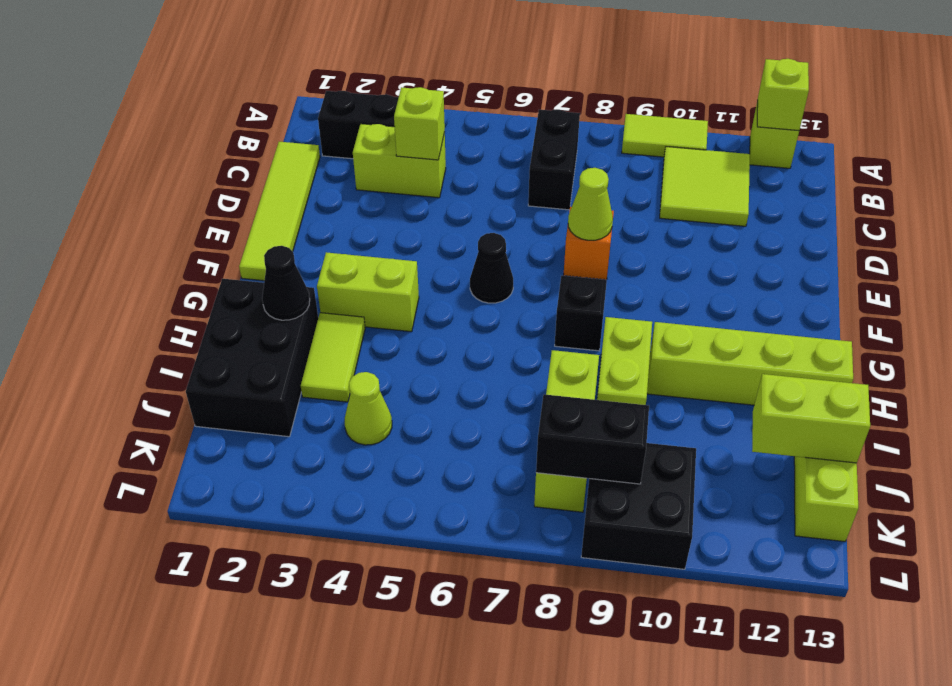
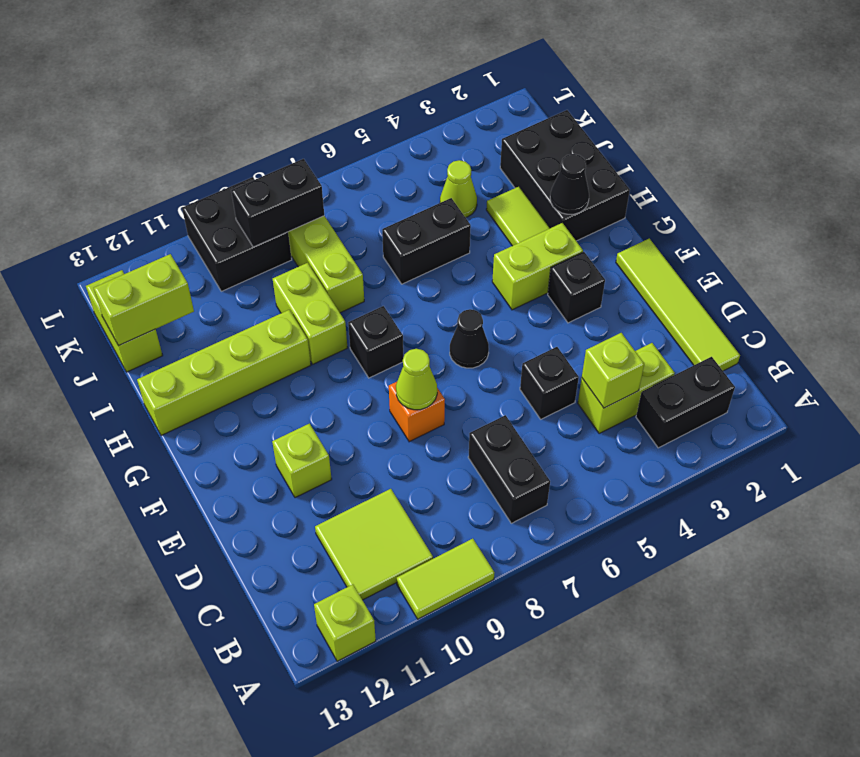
lime brick A12 level 2 -> lime brick E11 level 1
none -> black brick D5 level 1
none -> black brick F3 level 1
none -> black brick I5:I6 level 1

